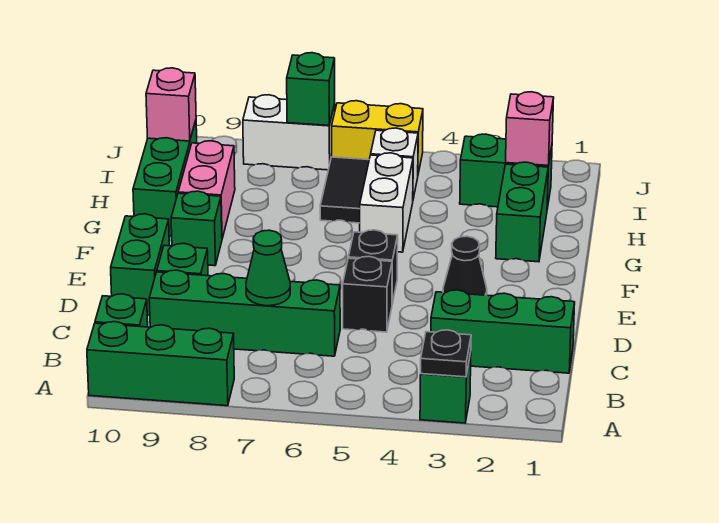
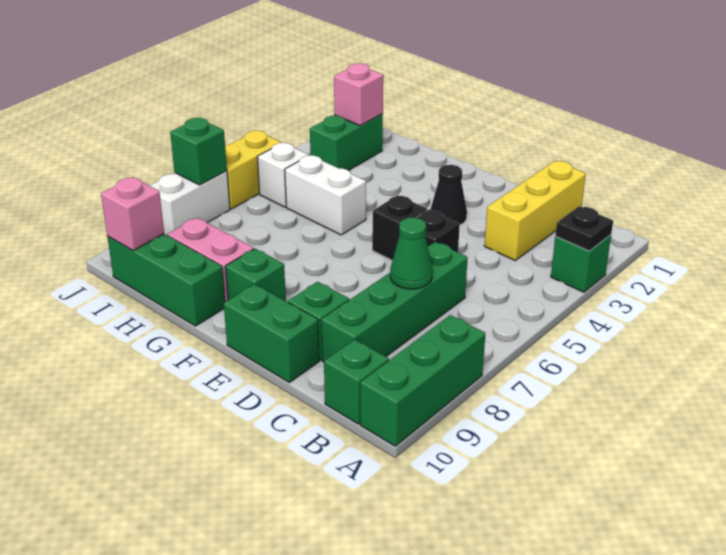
green brick C1:C3 level 1 -> yellow brick C1:C3 level 1
green brick G2:H2 level 1 -> none
black tile H6:I6 level 1 -> none

